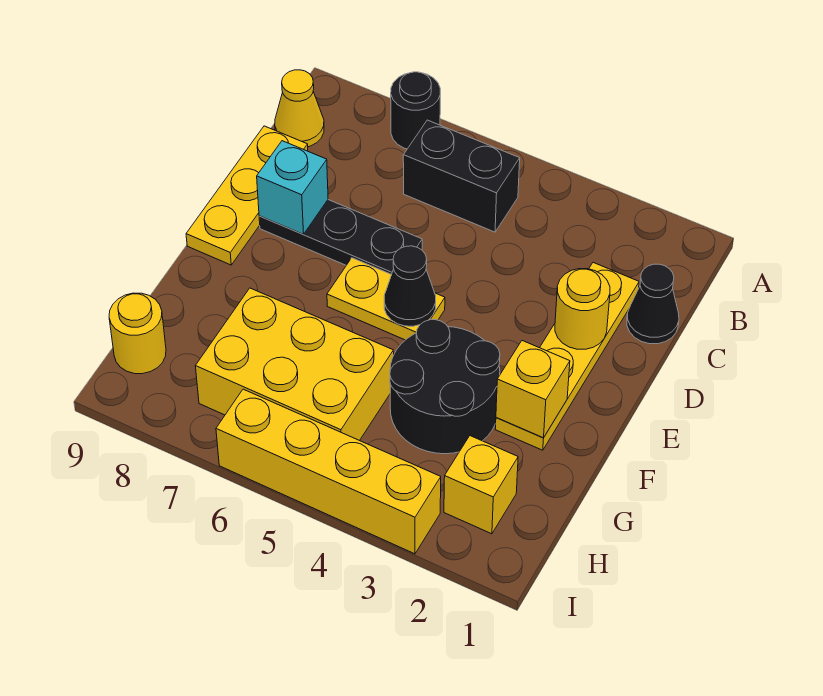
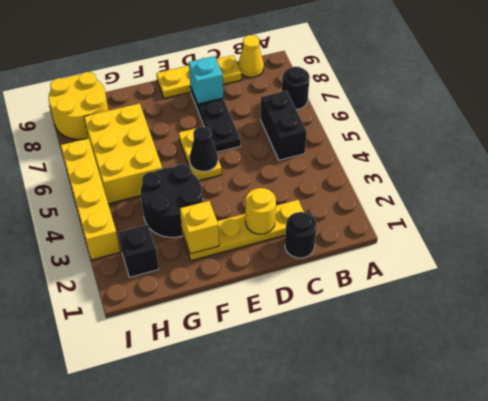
black cone C1 level 1 -> black round brick C1 level 1
yellow brick H2 level 1 -> black brick H2 level 1
yellow round brick H9 level 1 -> yellow round brick H8:I9 level 1

